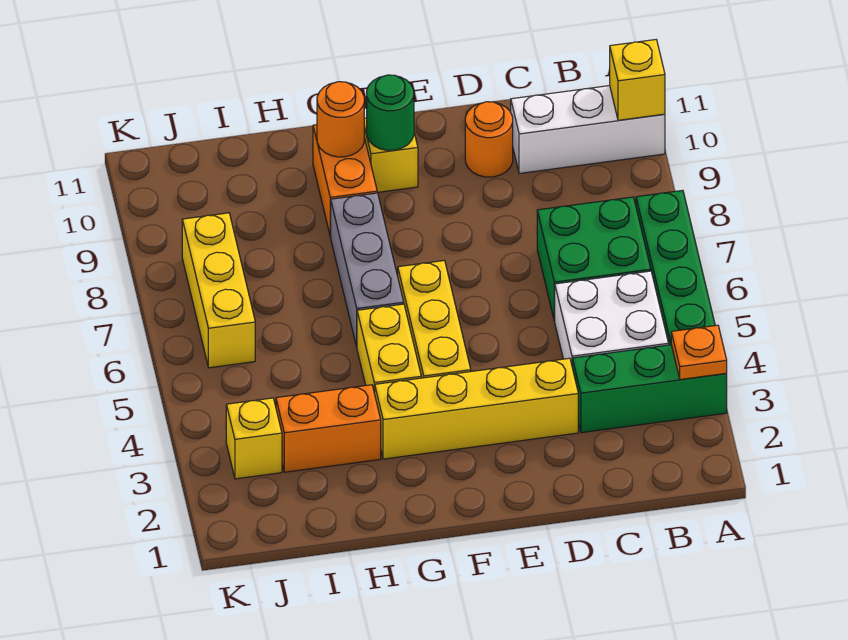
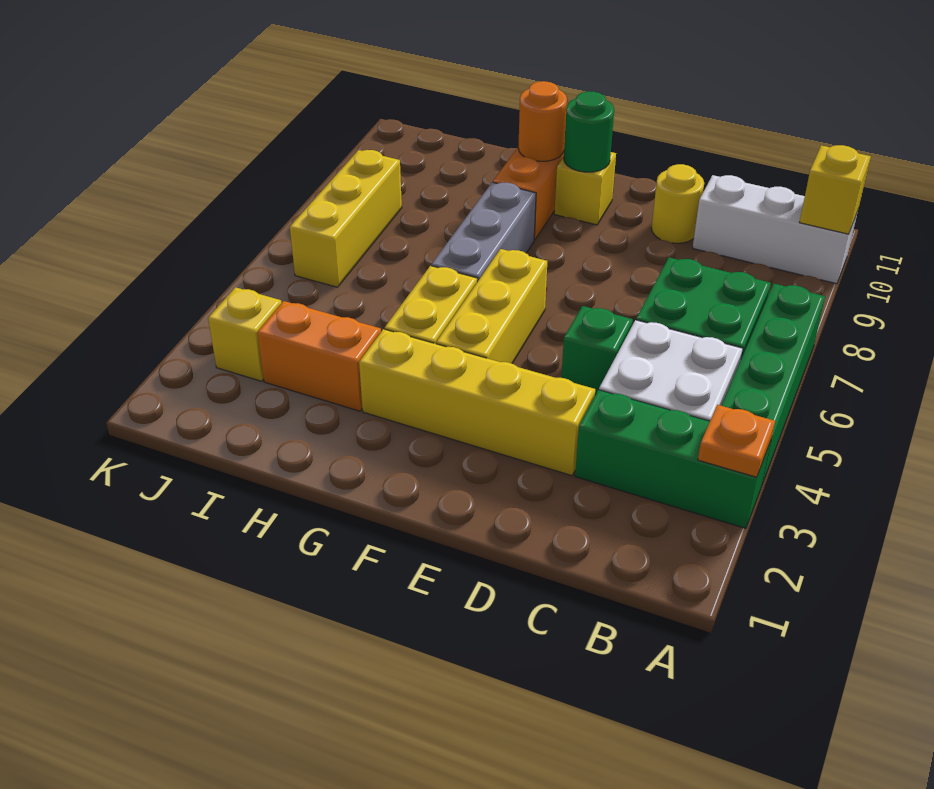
none -> green brick D5 level 1
orange round brick D10 level 1 -> yellow round brick D10 level 1

